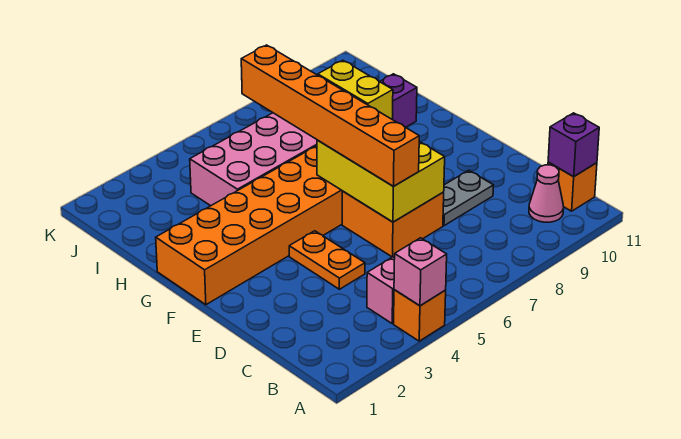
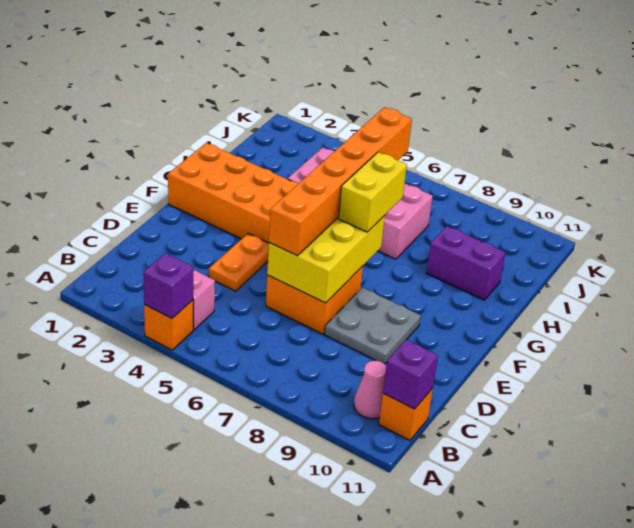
pink brick A4 level 2 -> purple brick A4 level 2
grey plate D8:D9 level 1 -> grey plate D8:E9 level 1

